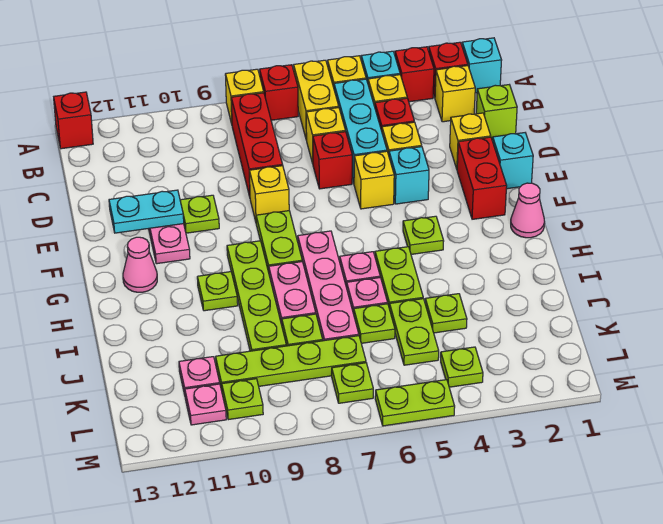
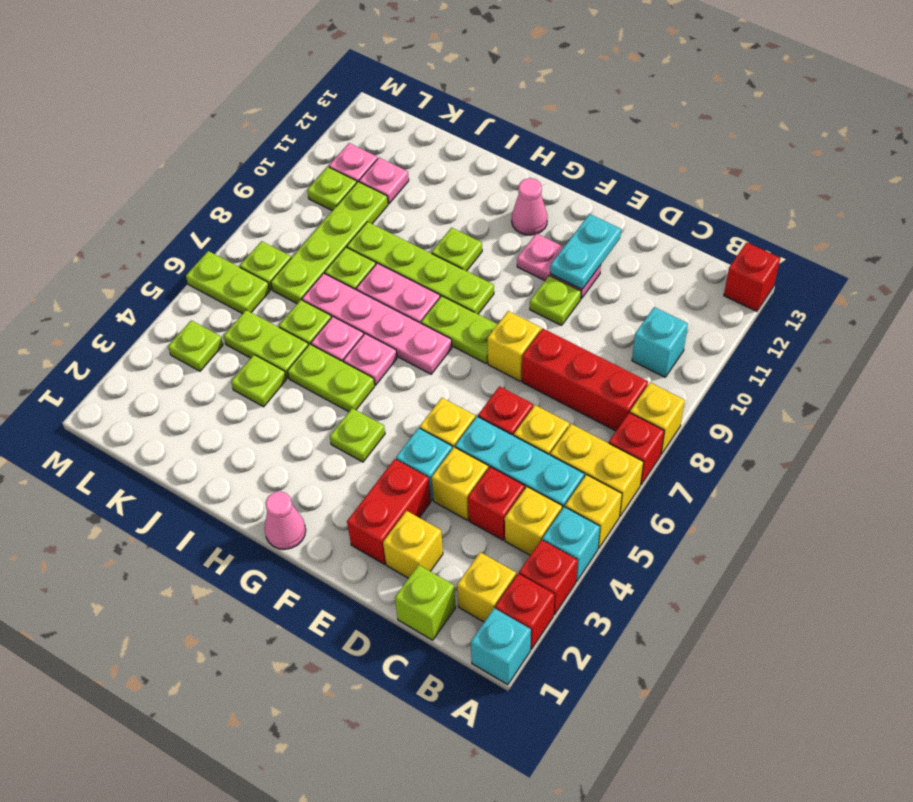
cyan brick E1 level 1 -> cyan brick B10 level 1
red brick E2:F2 level 1 -> red brick E2:E3 level 1
lime plate M5:M6 level 1 -> lime plate L6:M6 level 1

